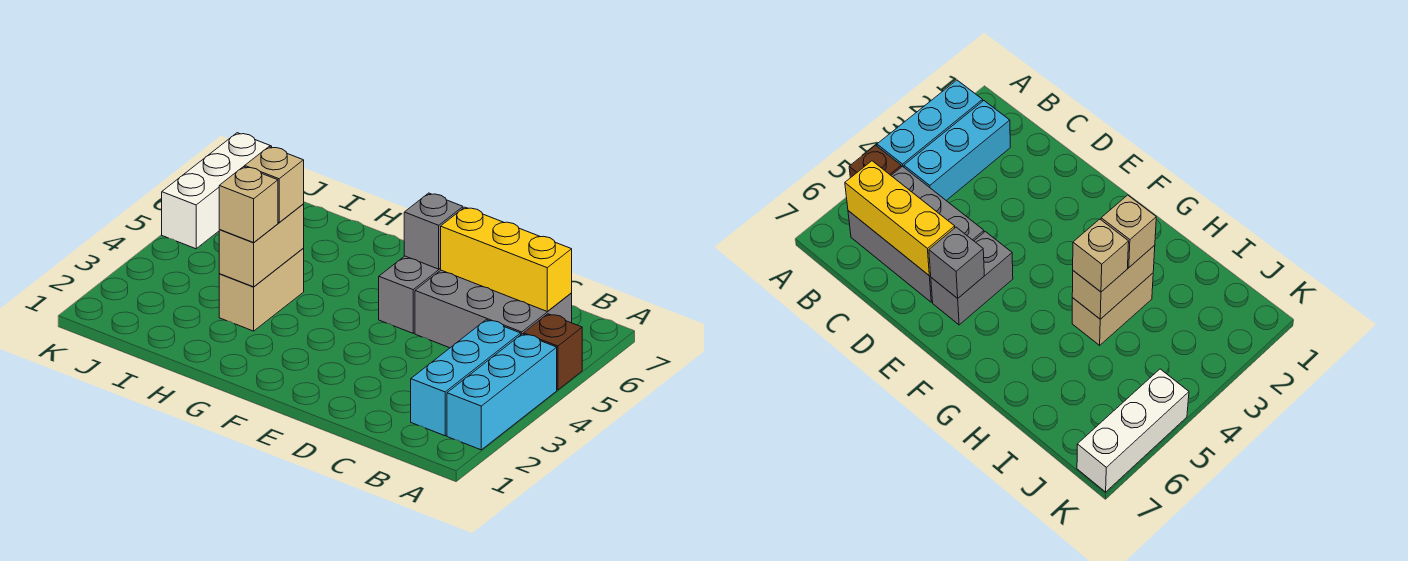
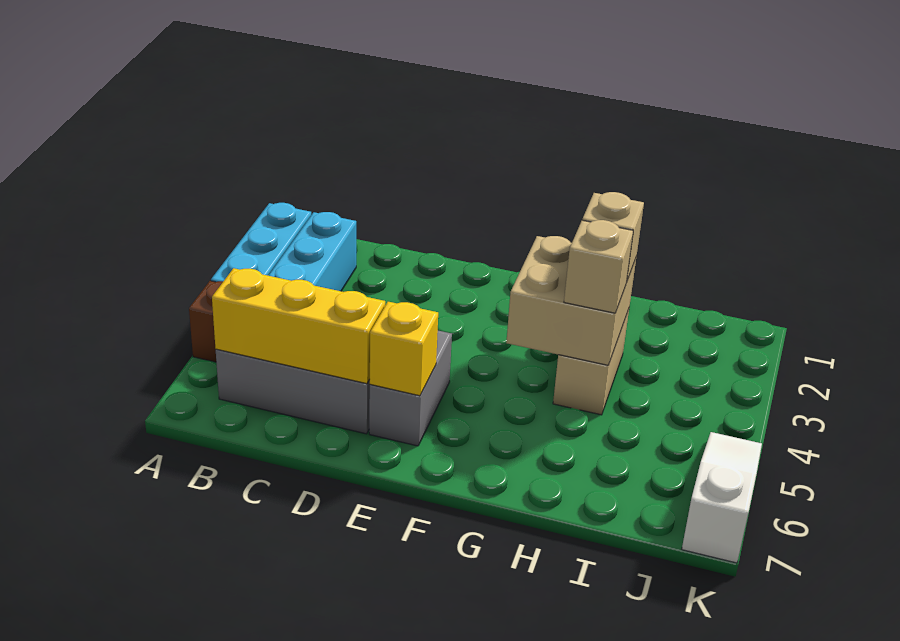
grey brick E6 level 2 -> yellow brick E6 level 2
tan brick H3:H4 level 2 -> tan brick G3:H4 level 2
white brick K5:K7 level 1 -> white slope K5:K7 level 1 top 7

